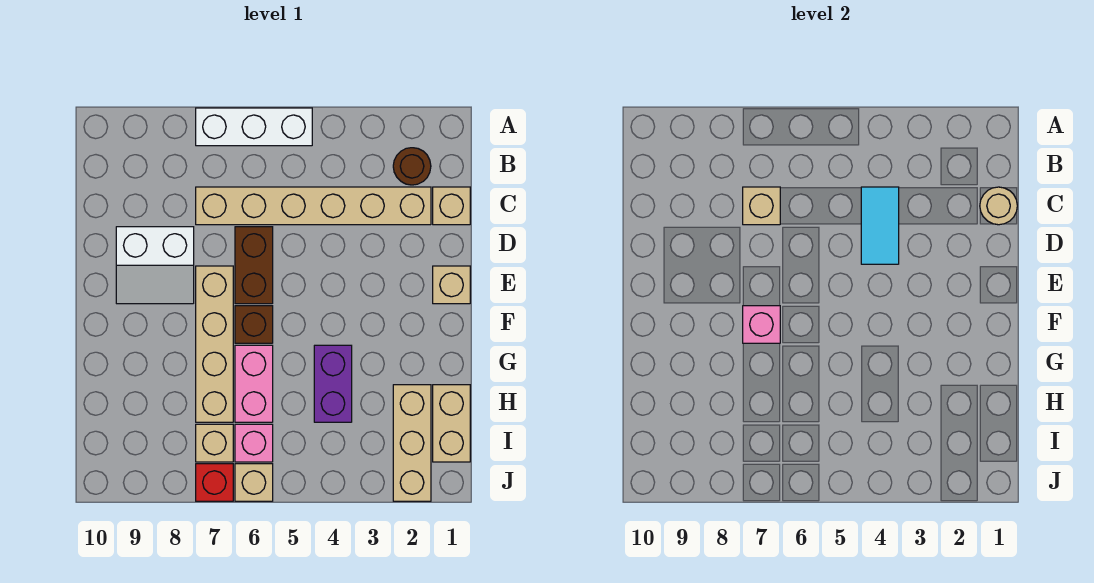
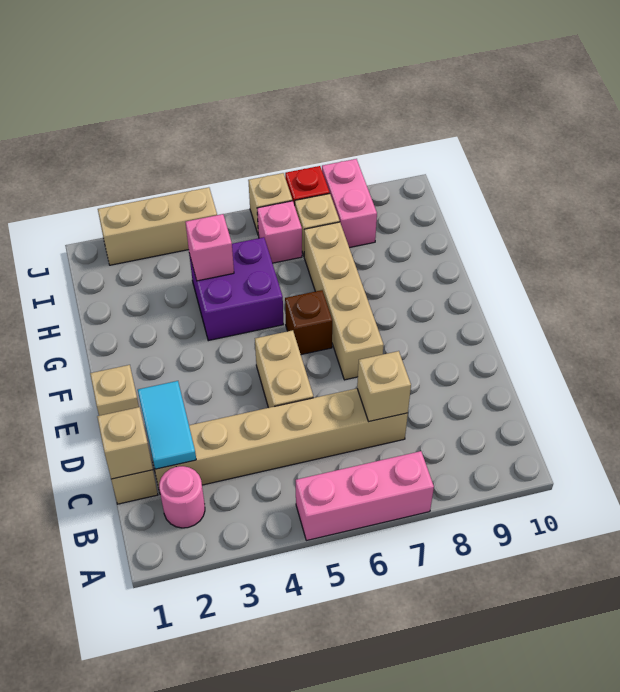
white brick A5:A7 level 1 -> pink brick A5:A7 level 1
brown round brick B2 level 1 -> pink round brick B2 level 1
tan round brick C1 level 2 -> tan brick C1 level 2
cyan tile C4:D4 level 2 -> cyan tile C2:D2 level 2
brown brick D6:E6 level 1 -> none
white slope D8:E9 level 1 top D -> none
pink brick F7 level 2 -> pink brick H4 level 2
purple brick G4:H4 level 1 -> purple brick G4:H5 level 1
pink brick G6:H6 level 1 -> pink brick I8:J8 level 1
tan brick H1:I1 level 1 -> tan brick D5:E5 level 1
tan brick H2:J2 level 1 -> tan brick J2:J4 level 1

